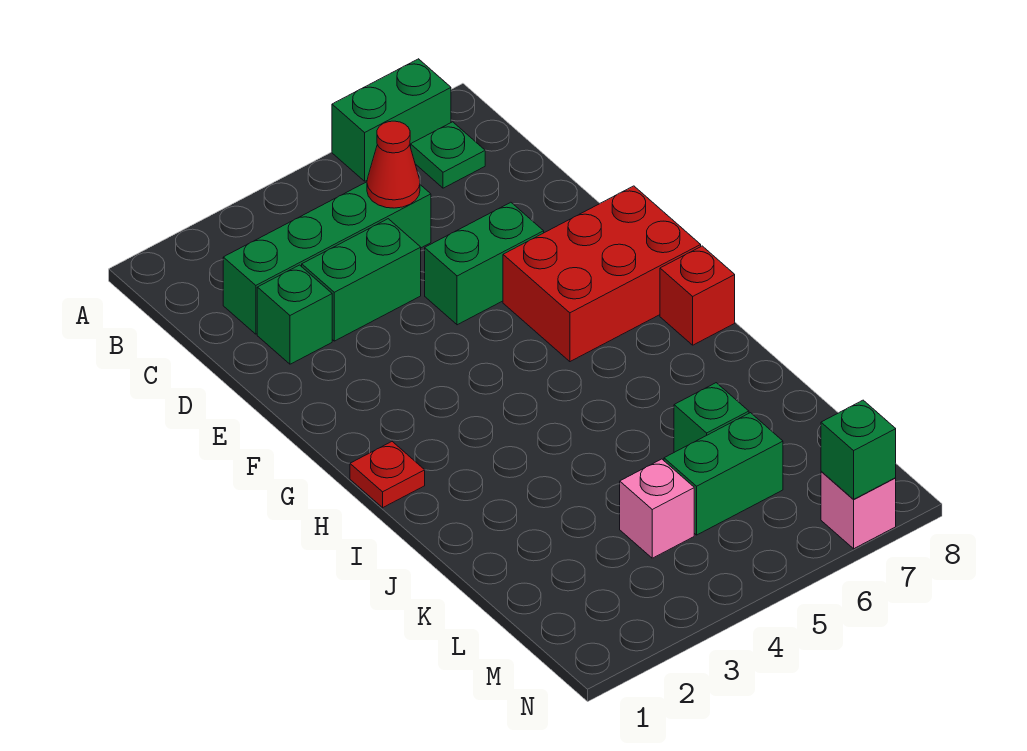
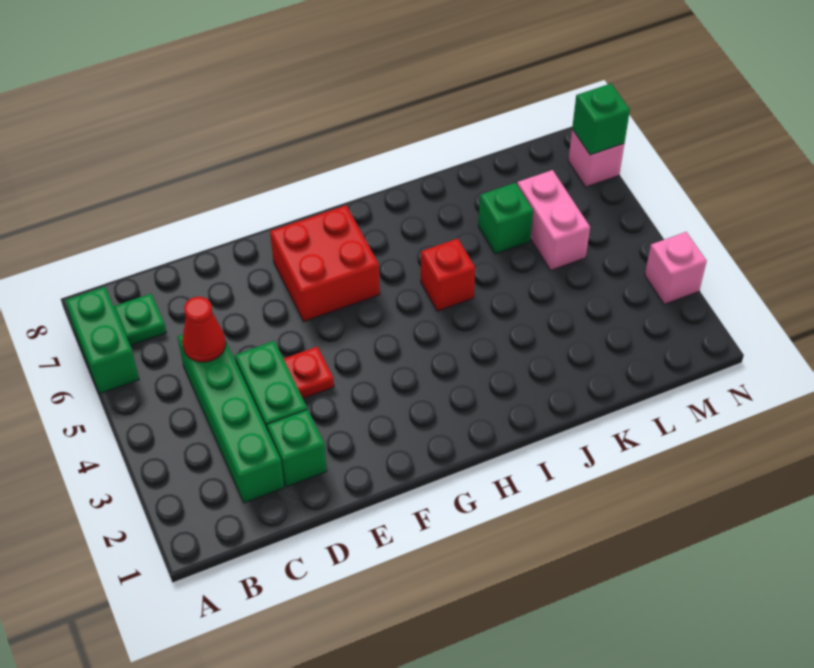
green brick E5:E6 level 1 -> none
red brick F6:G8 level 1 -> red brick F6:G7 level 1
red plate H1 level 1 -> red plate E4 level 1
red brick H8 level 1 -> red brick I5 level 1
pink brick L4 level 1 -> pink brick N3 level 1
green brick L5:L6 level 1 -> pink brick L5:L6 level 1

